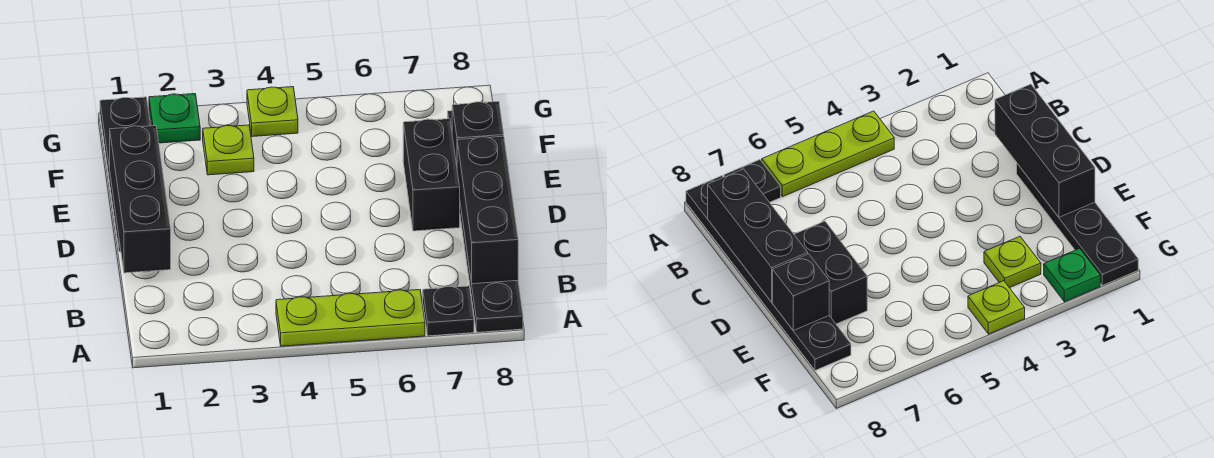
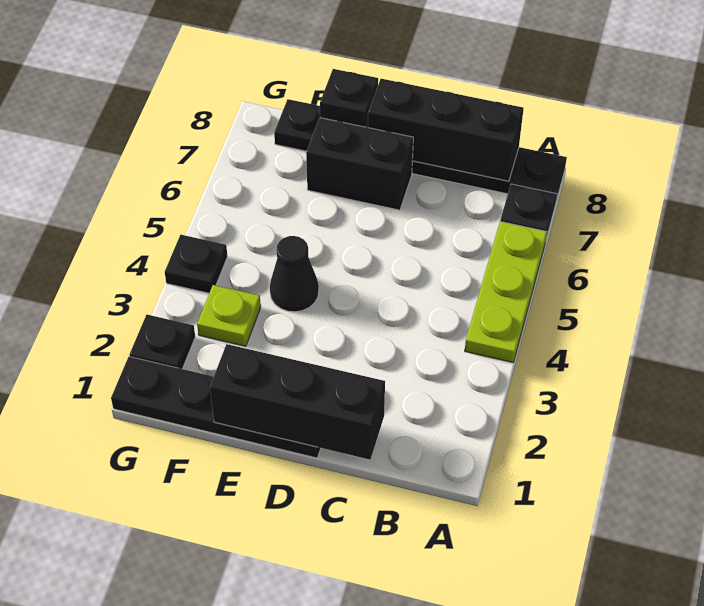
none -> black cone E4 level 1
green plate G2 level 1 -> black plate G2 level 1
lime plate G4 level 1 -> black plate G4 level 1

